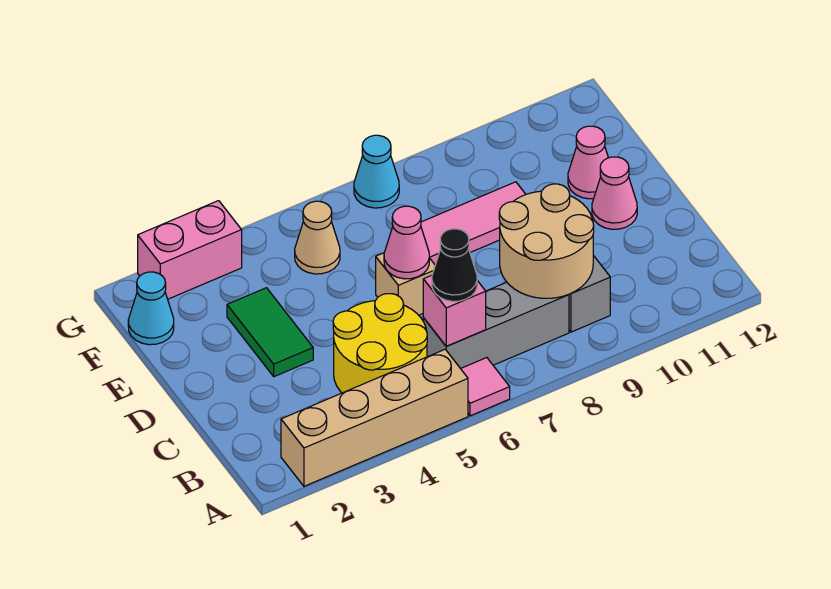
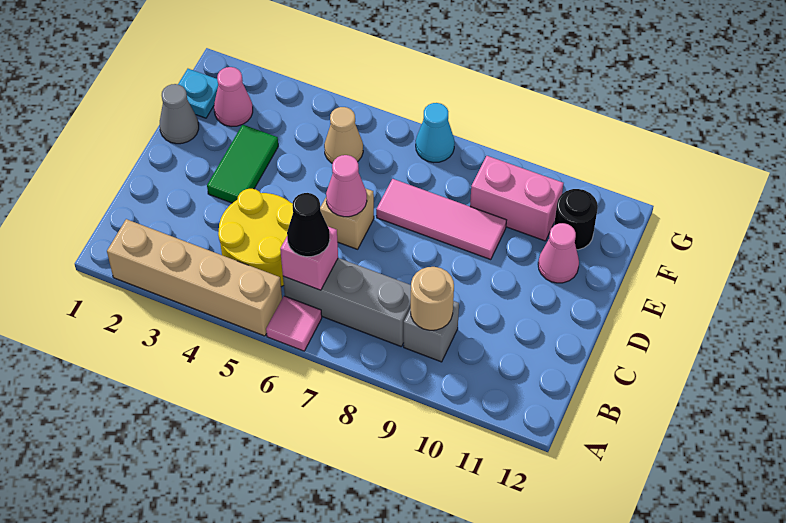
tan round brick B8:C9 level 2 -> tan round brick B9 level 2
pink cone D11 level 1 -> pink cone F2 level 1
none -> grey cone E1 level 1
cyan cone F1 level 1 -> cyan plate F1 level 1
none -> black round brick F11 level 1
pink brick G2:G3 level 1 -> pink brick F9:F10 level 1

